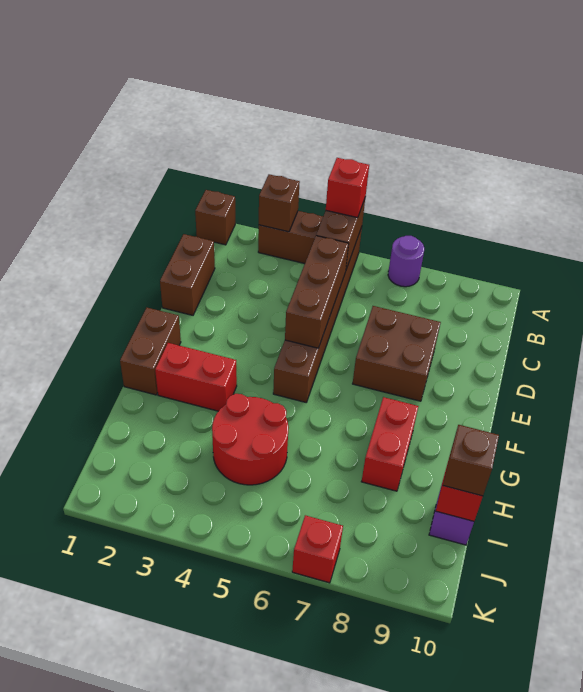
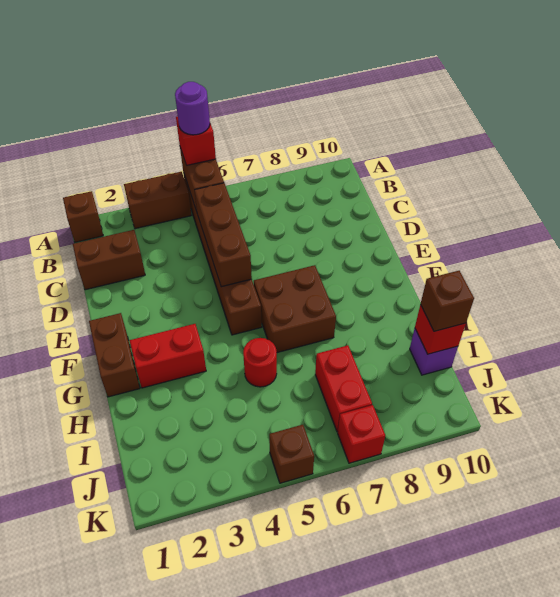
brown brick A3 level 2 -> brown brick K5 level 1
purple round brick A7 level 1 -> purple round brick A5 level 4
brown brick C1:D1 level 1 -> brown brick C1:C2 level 1
brown brick D7:E8 level 1 -> brown brick F6:G7 level 1
red brick G8:H8 level 1 -> red brick I7:J7 level 1
red round brick H4:I5 level 1 -> red round brick H5 level 1

